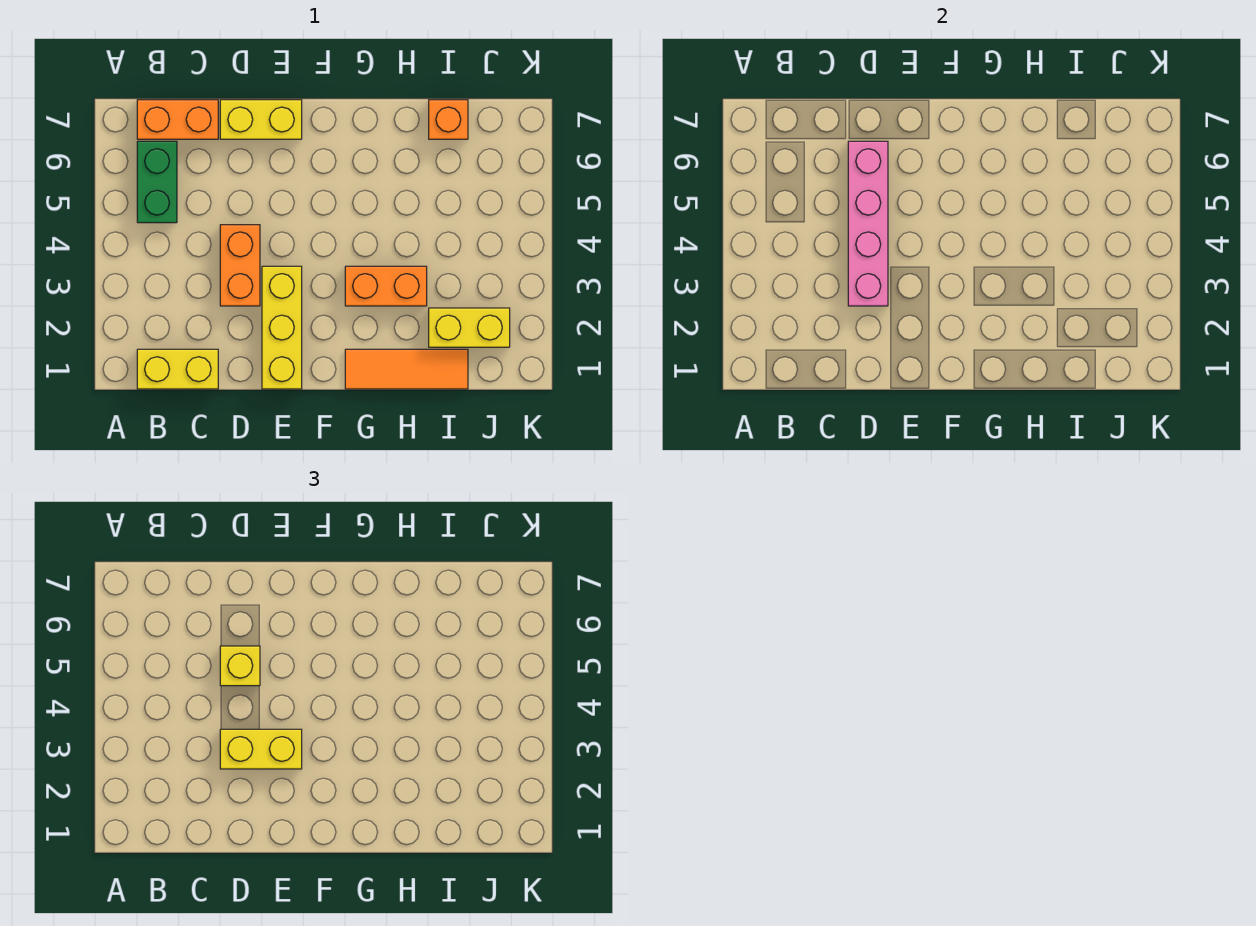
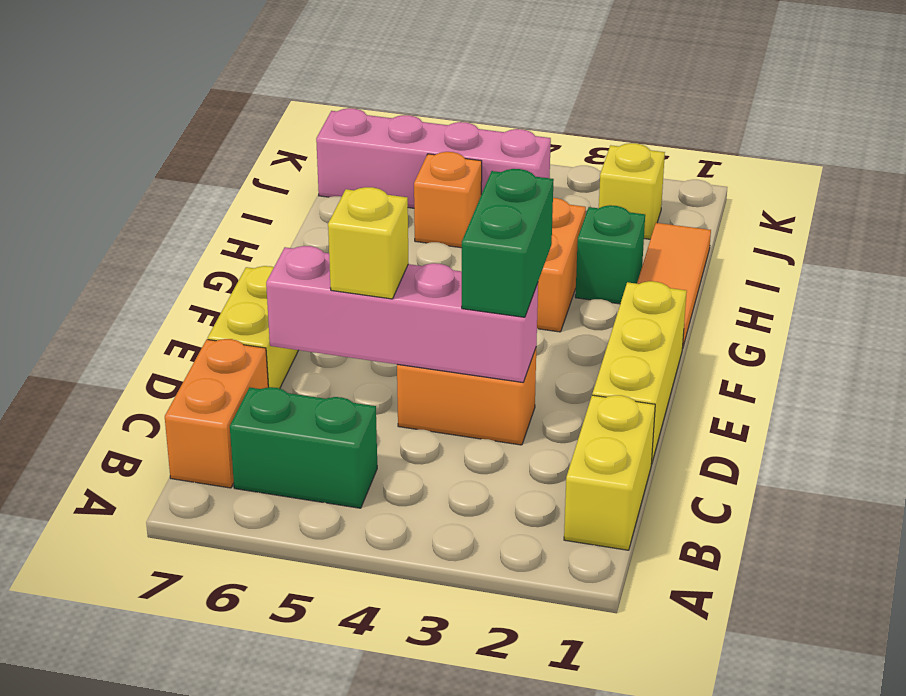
yellow brick D3:E3 level 3 -> green brick D3:E3 level 3
yellow brick E1:E3 level 1 -> yellow brick D1:F1 level 1
none -> green brick H2 level 1
yellow brick I2:J2 level 1 -> yellow brick J2 level 1
orange brick I7 level 1 -> orange brick I5 level 1
none -> pink brick J4:J7 level 1

